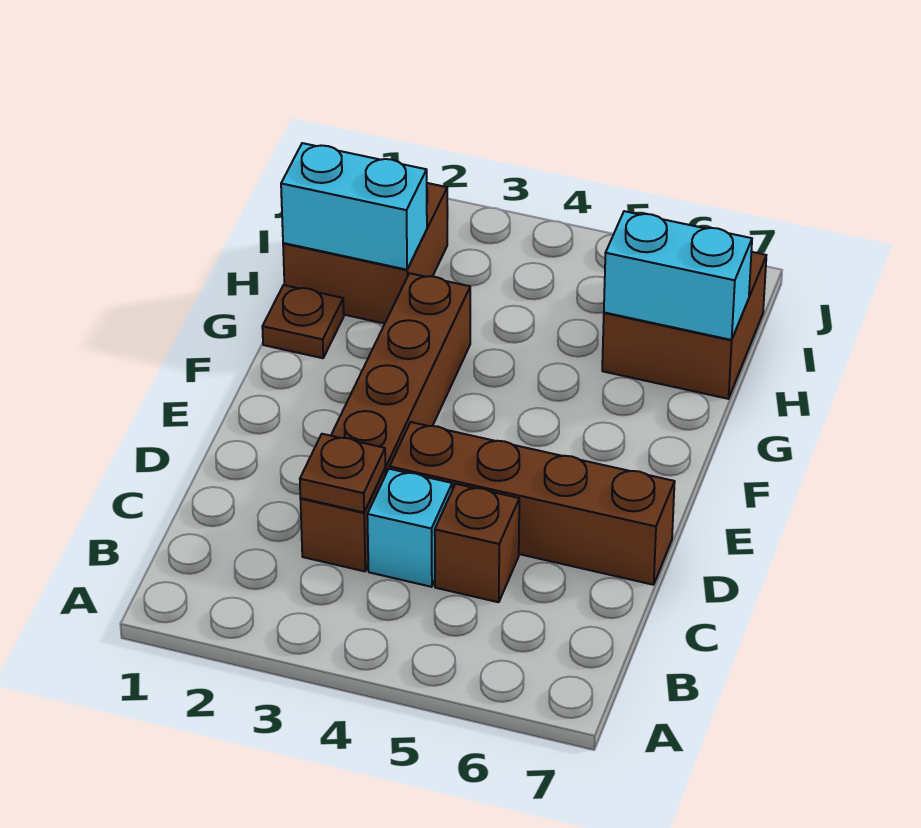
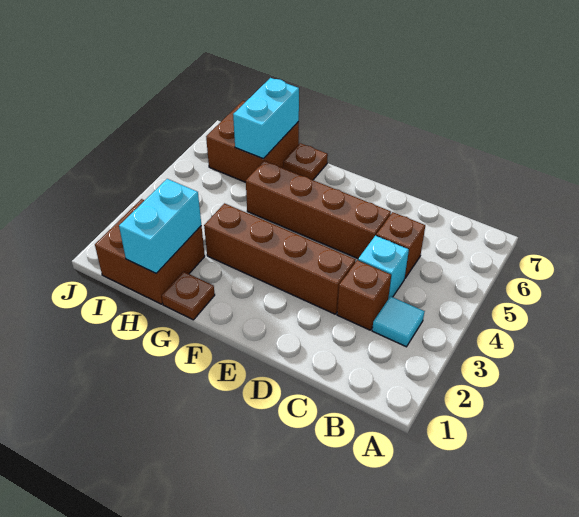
none -> cyan tile B3 level 1
brown plate C3 level 2 -> brown plate G7 level 1
brown brick D4:D7 level 1 -> brown brick D5:G5 level 1

